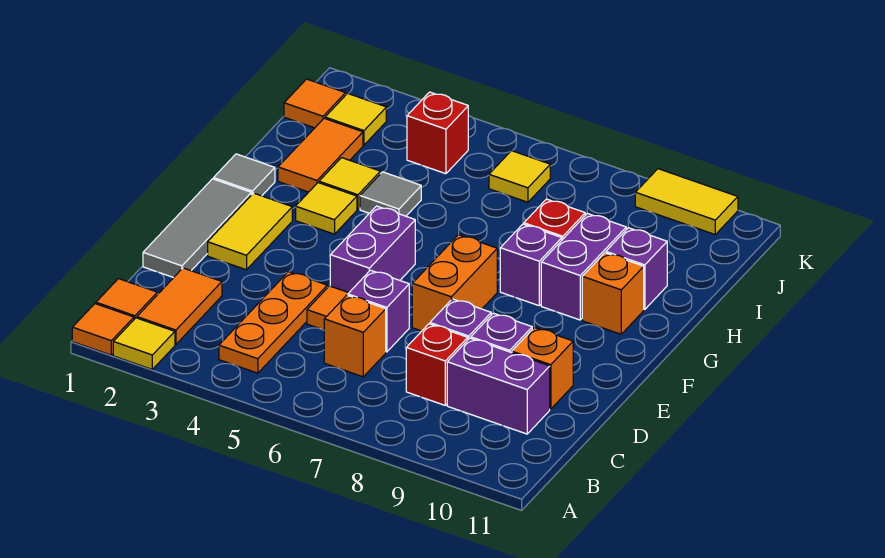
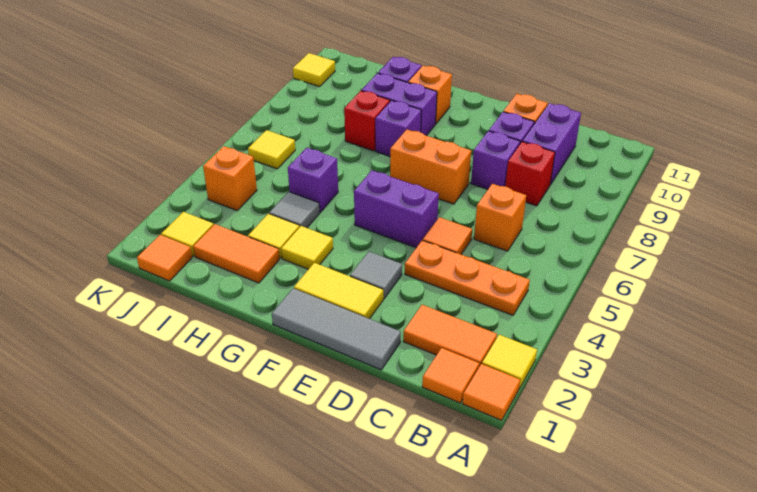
purple brick D6 level 1 -> purple brick H5 level 1
grey tile G1 level 1 -> grey tile E3 level 1
red brick J4 level 1 -> orange brick J4 level 1
yellow tile K9:K10 level 1 -> yellow tile K10 level 1

